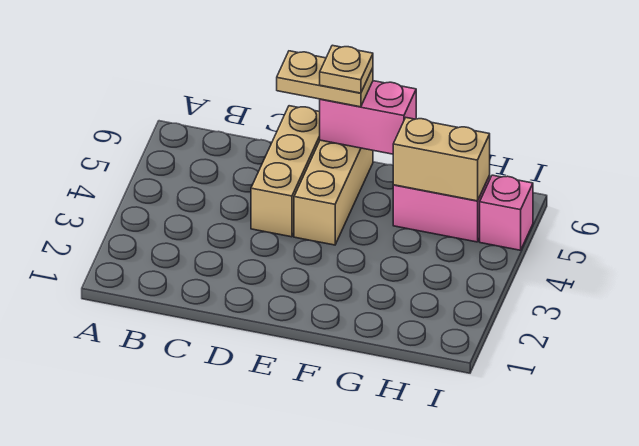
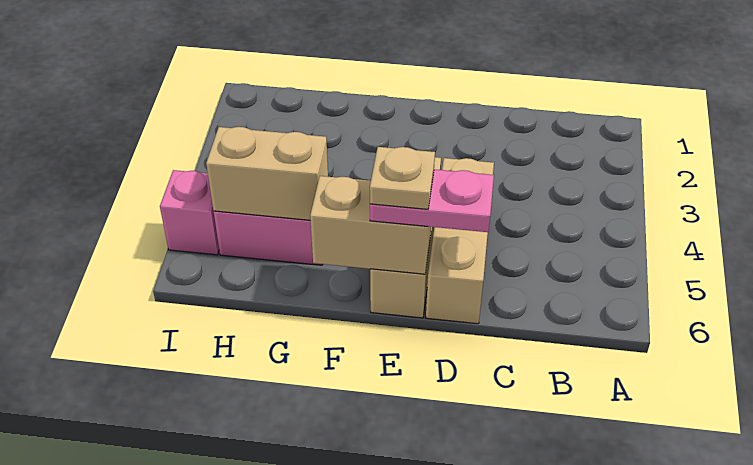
tan plate D6:E6 level 3 -> pink plate D6:E6 level 3
pink brick E6:F6 level 2 -> tan brick E6:F6 level 2

